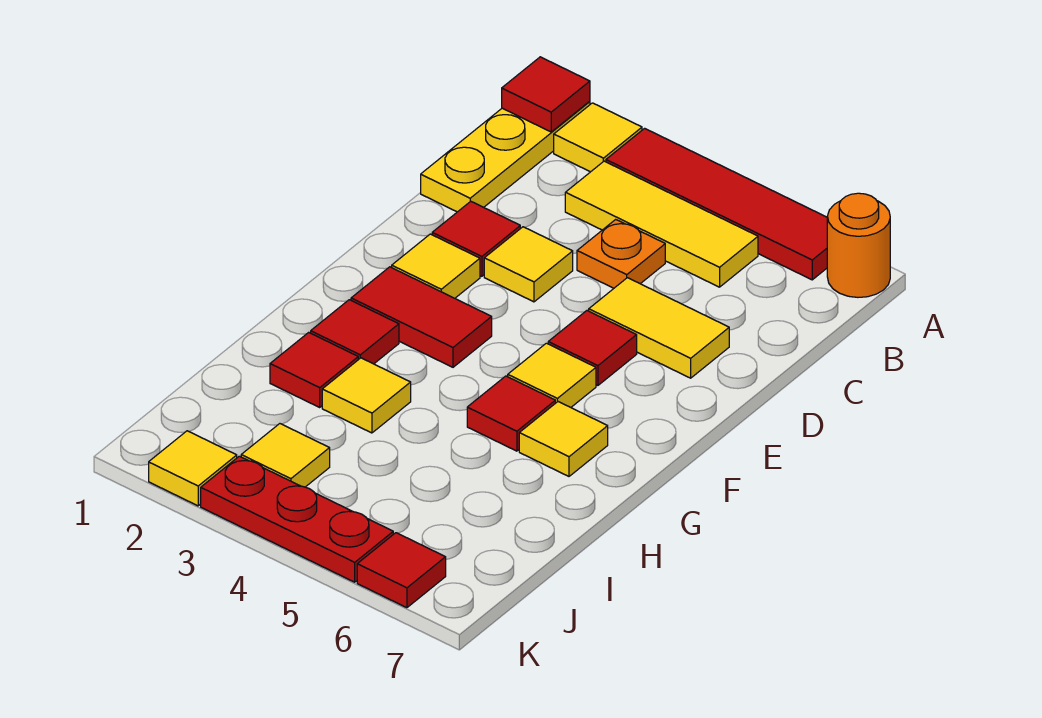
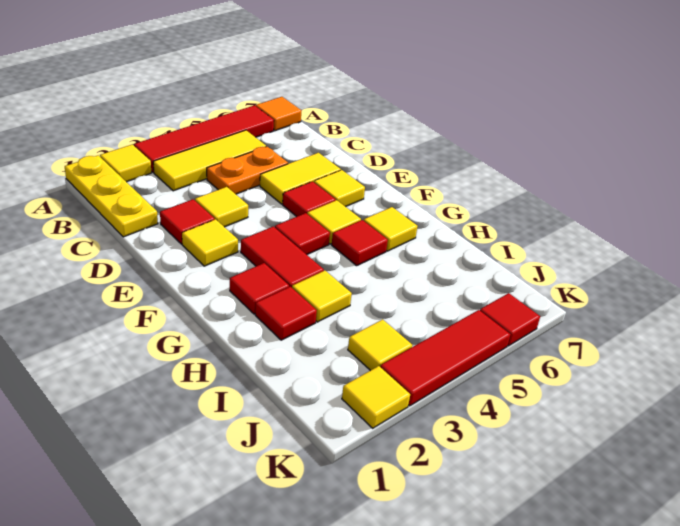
red tile A1 level 2 -> red tile F4 level 1
orange round brick A7 level 1 -> orange tile A7 level 1
orange plate C4 level 1 -> orange plate C4:C5 level 1
none -> yellow tile E6 level 1
red tile F2:F3 level 1 -> red tile F3:G3 level 1
red plate K3:K5 level 1 -> red tile K3:K5 level 1

